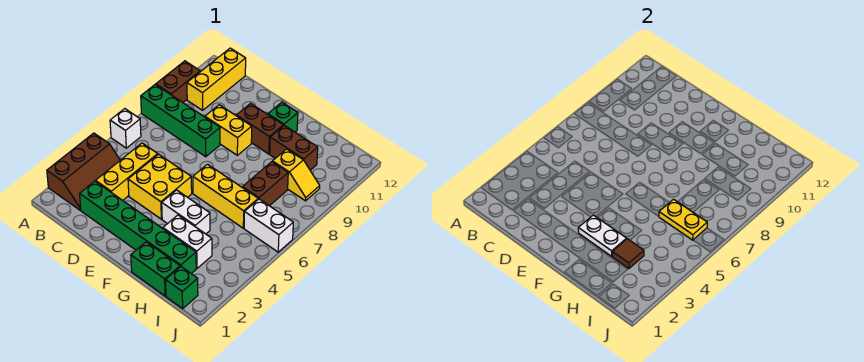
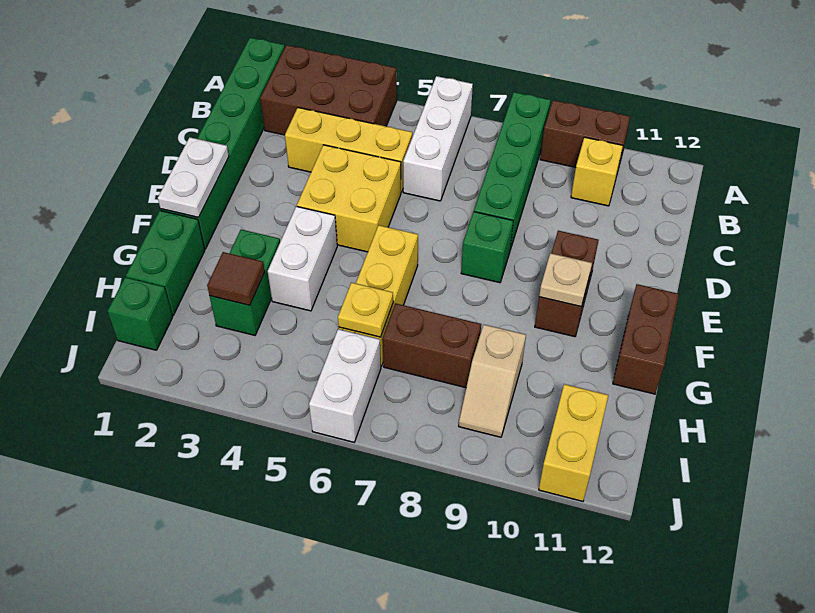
brown slope A2:B4 level 1 top A -> brown brick A2:B4 level 1
white brick A6 level 1 -> white brick A6:C6 level 1
yellow brick B10:B12 level 1 -> yellow brick B10 level 1
green brick C2:H2 level 1 -> green brick A1:F1 level 1
yellow brick D9:E9 level 1 -> yellow brick I11:J11 level 1
white plate F3:G3 level 2 -> white plate E1:F1 level 2
none -> tan plate F10 level 2
green brick F11 level 1 -> green brick E8 level 1
white brick G3:H3 level 1 -> green brick G3:H3 level 1
brown brick G10:H10 level 1 -> brown brick F12:G12 level 1
yellow plate H6:I6 level 2 -> yellow plate H6 level 2
yellow slope H9:I9 level 1 top H -> tan slope H9:I9 level 1 top H

